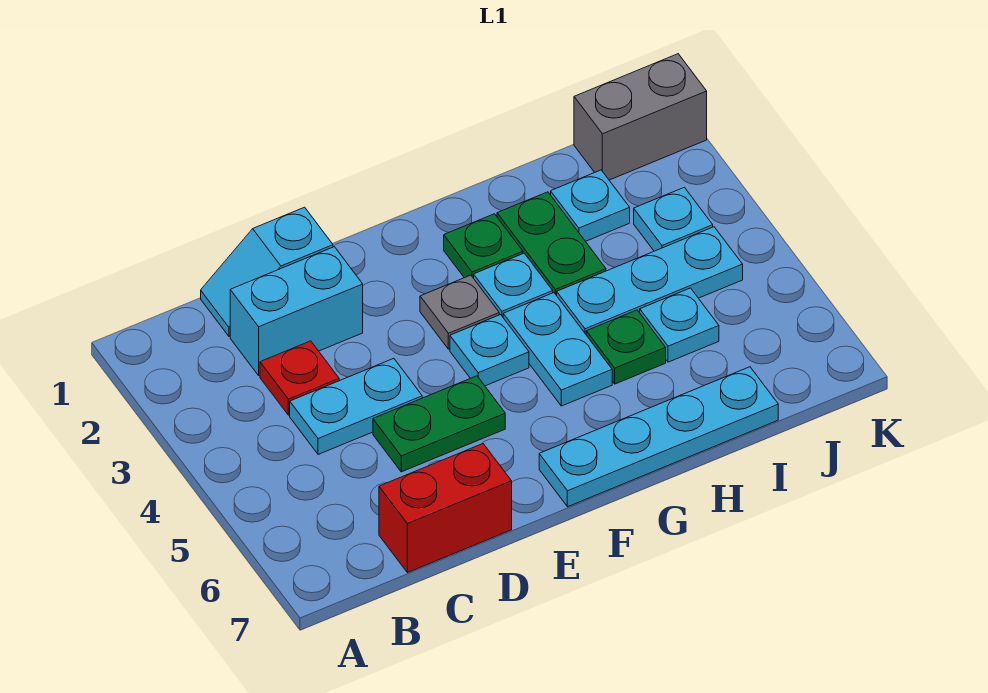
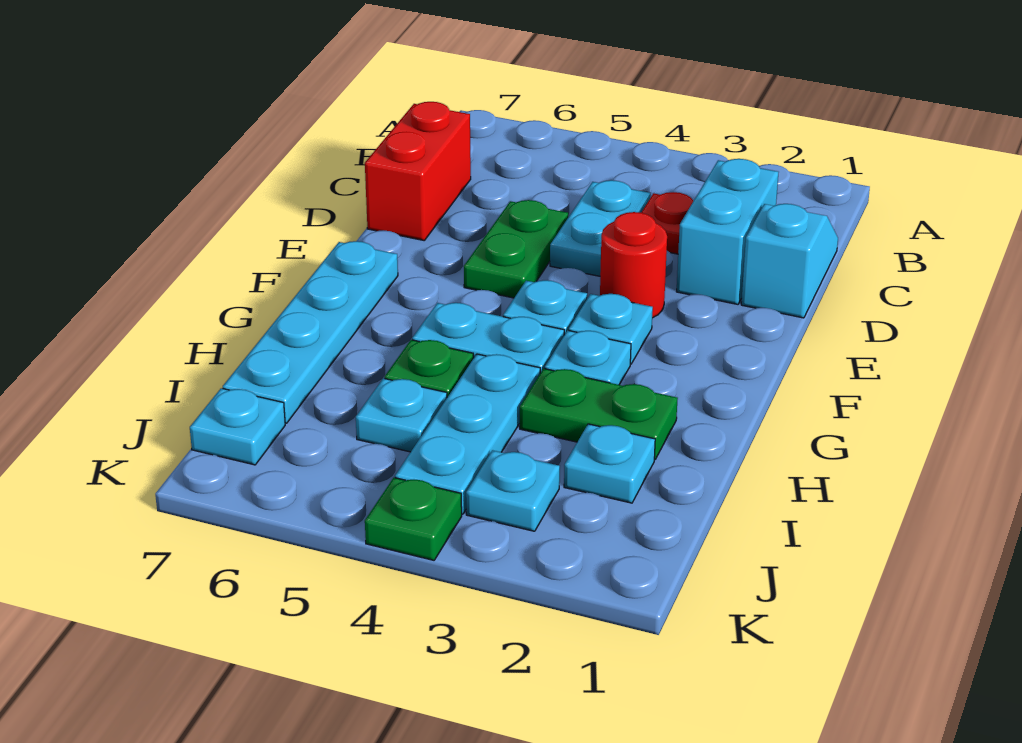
none -> red round brick E3 level 1
grey plate F3 level 1 -> cyan plate F3 level 1
green plate G2 level 1 -> green plate K4 level 1
grey brick J1:K1 level 1 -> none
none -> cyan plate J7 level 1

